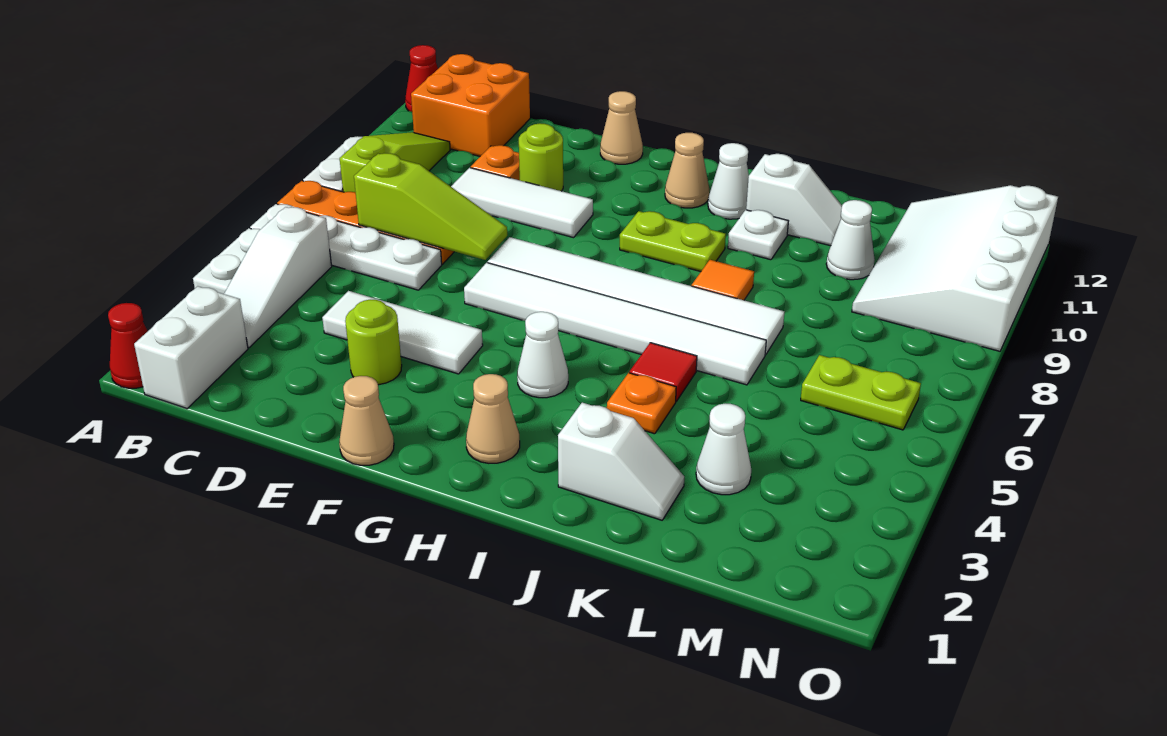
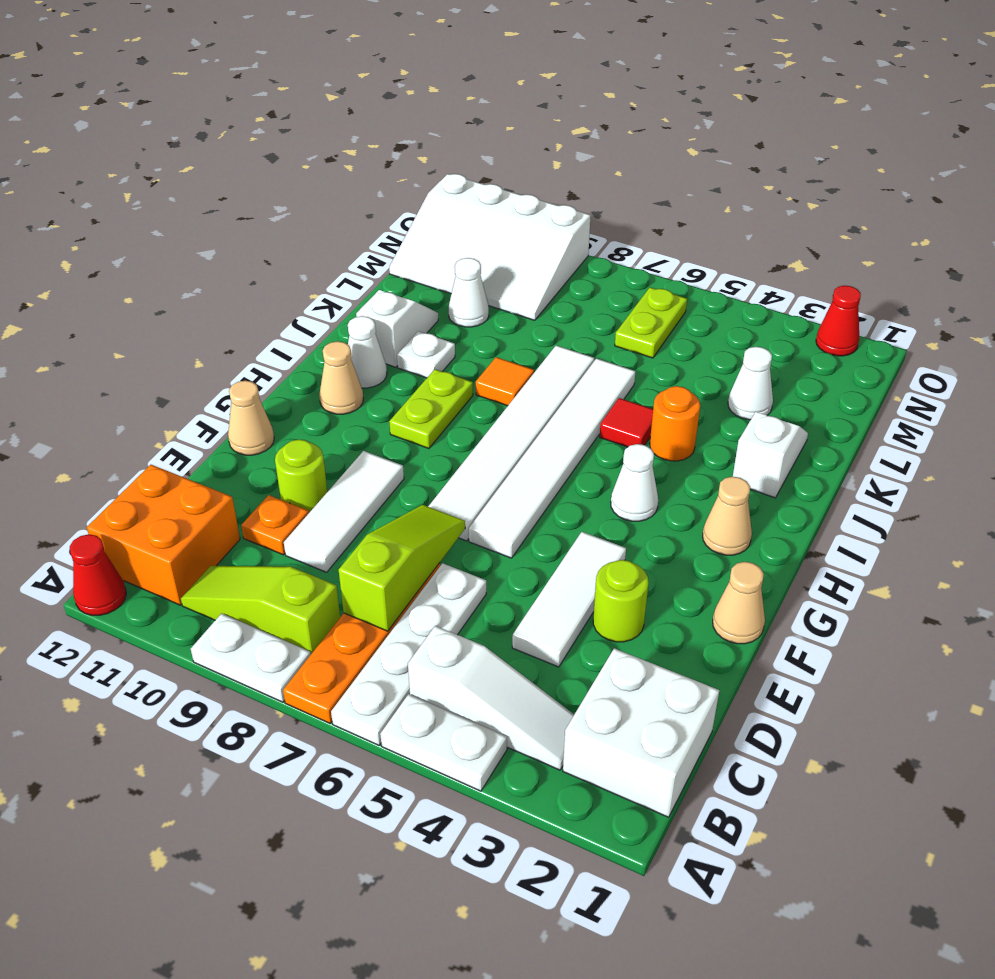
red cone A1 level 1 -> red cone O2 level 1
white brick B1:B2 level 1 -> white brick B1:C2 level 1
orange plate J4 level 1 -> orange round brick J4 level 1

